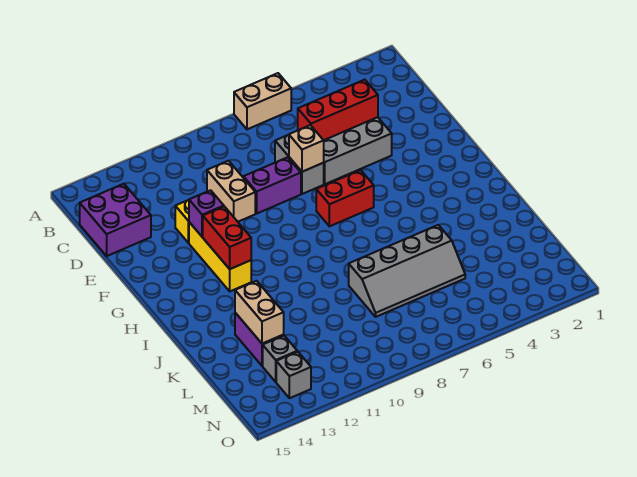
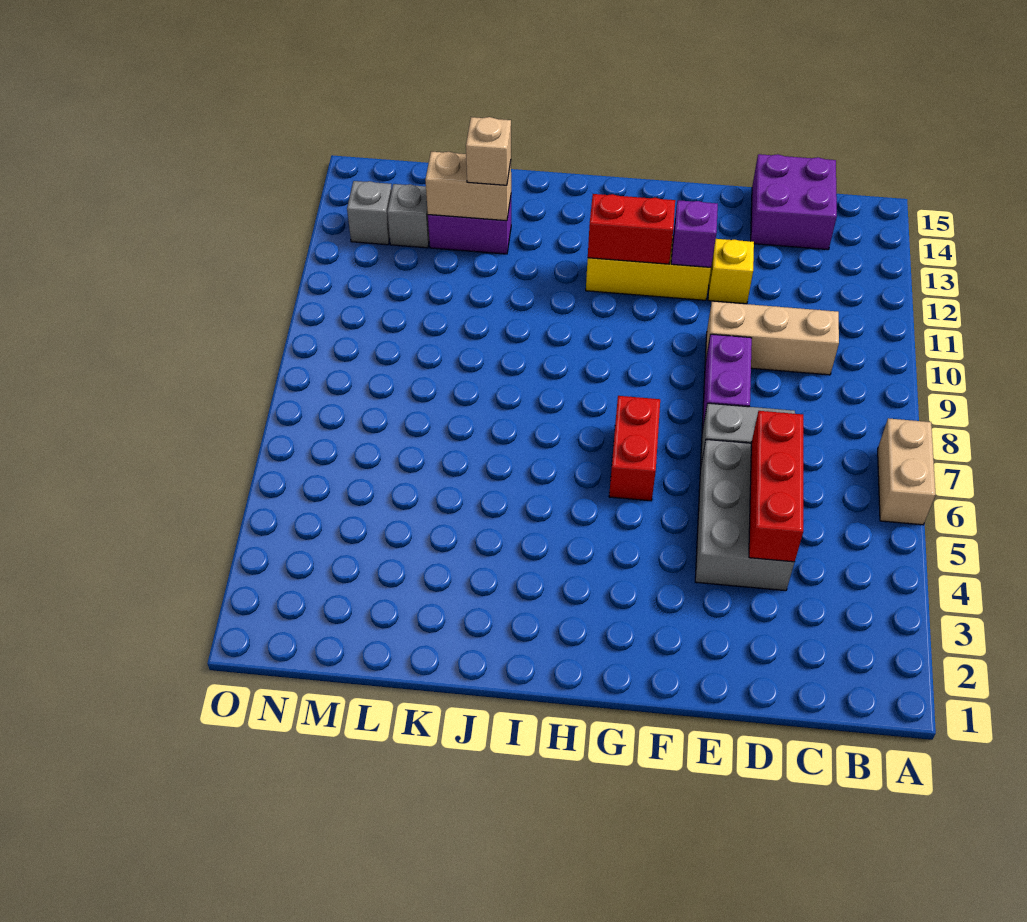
tan brick D10:E10 level 1 -> tan brick C10:E10 level 1
tan brick E7 level 2 -> tan brick K13 level 3
grey slope K5:L8 level 1 top K -> none

